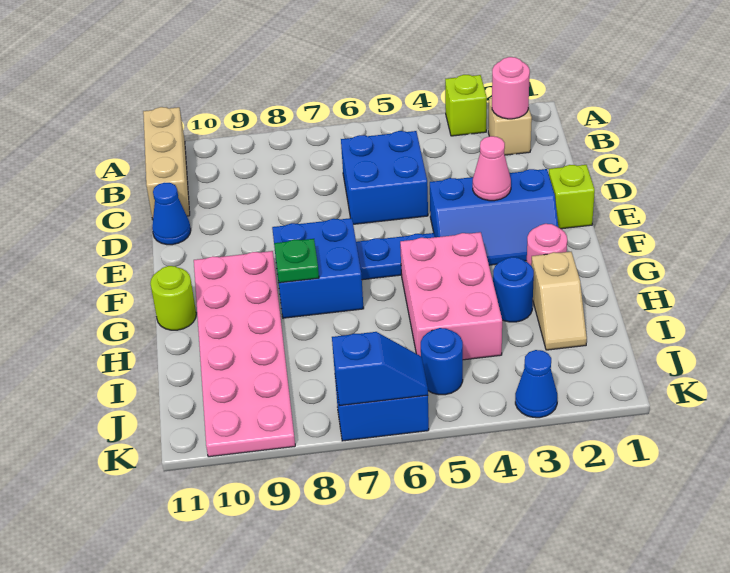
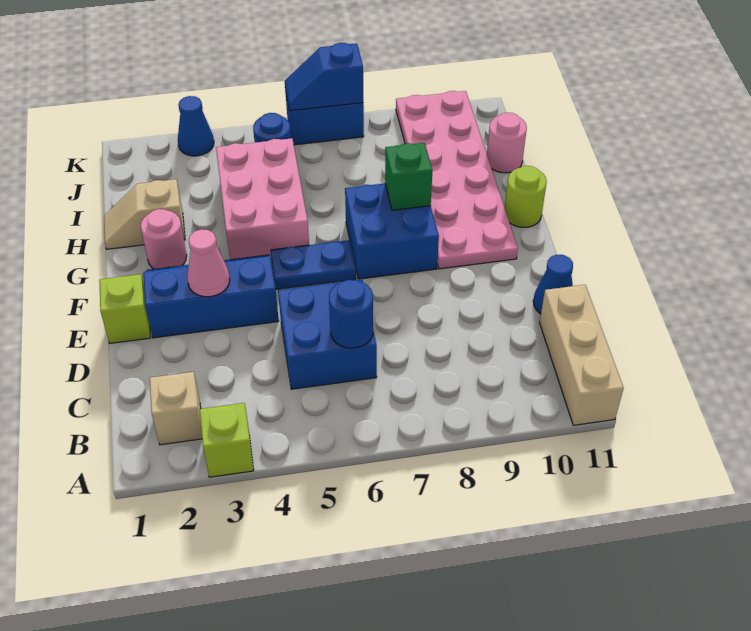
pink round brick B2 level 2 -> pink round brick I11 level 1
green plate G8 level 2 -> green brick G8 level 2
tan slope H2:I2 level 1 top H -> tan slope H1:H2 level 1 top 2
blue round brick H3 level 1 -> blue round brick C6 level 2

